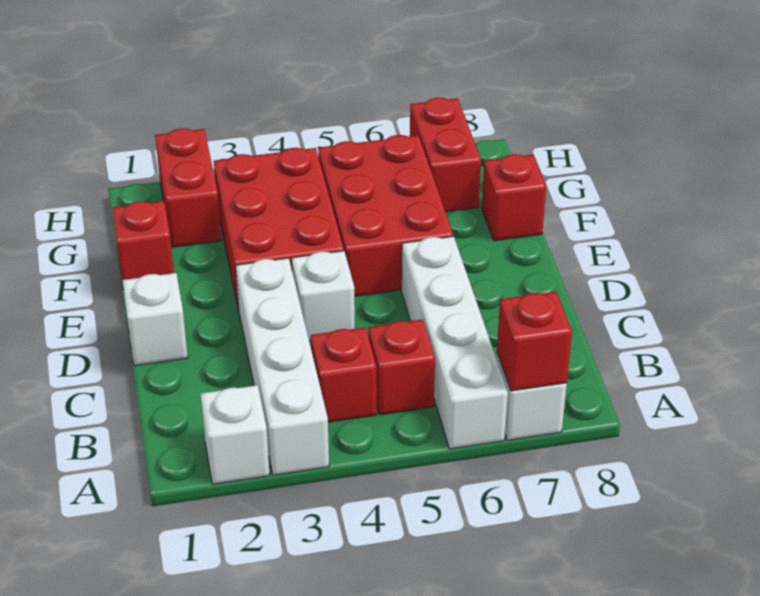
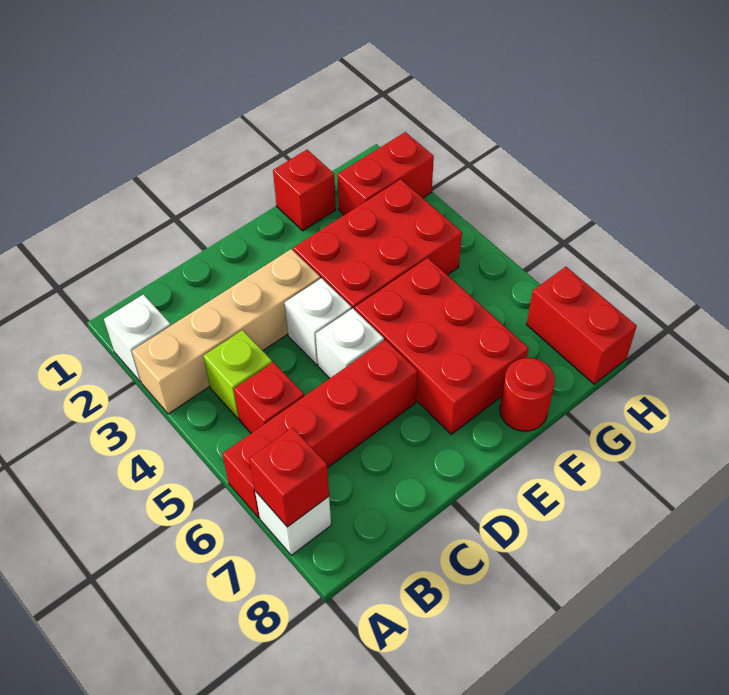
white brick A3:D3 level 1 -> tan brick A3:D3 level 1
white brick A6:D6 level 1 -> red brick A6:D6 level 1
red brick B4 level 1 -> lime brick B4 level 1
white brick D1 level 1 -> white brick D5 level 1
red brick E5:G6 level 1 -> red brick E5:F7 level 1
red brick F8 level 1 -> red round brick F8 level 1
red brick G7:H7 level 1 -> red brick H7:H8 level 1

